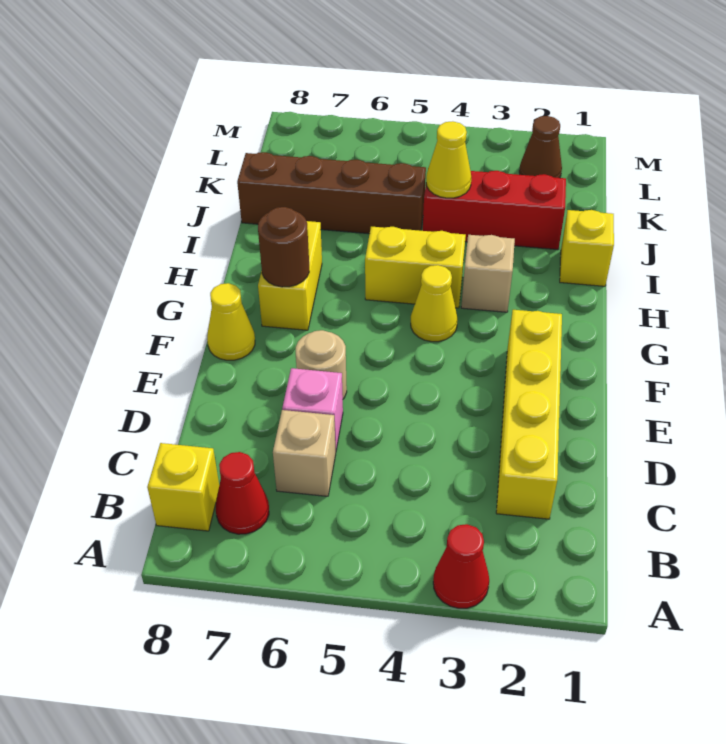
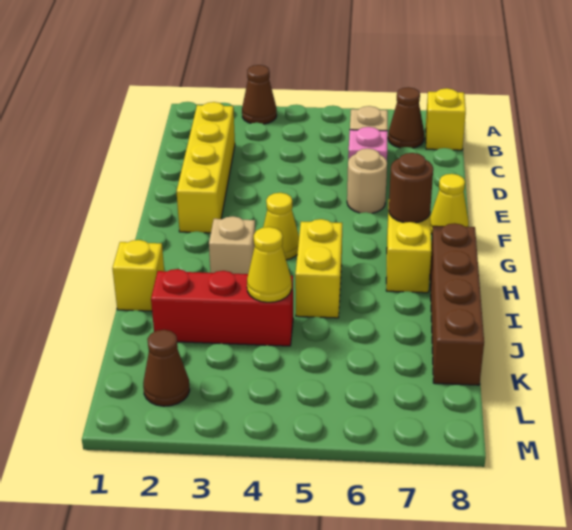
red cone A3 level 1 -> brown cone A3 level 1
red cone B7 level 1 -> brown cone B7 level 1
yellow brick H4:H5 level 1 -> yellow brick H5:I5 level 1
brown brick J5:J8 level 1 -> brown brick H8:K8 level 1

